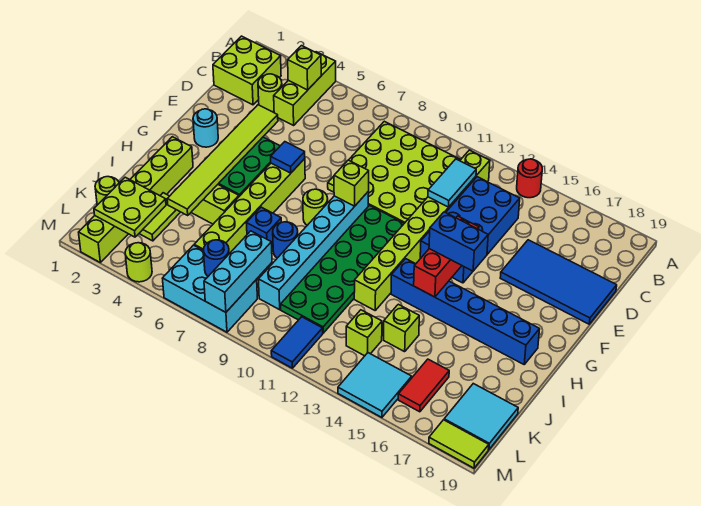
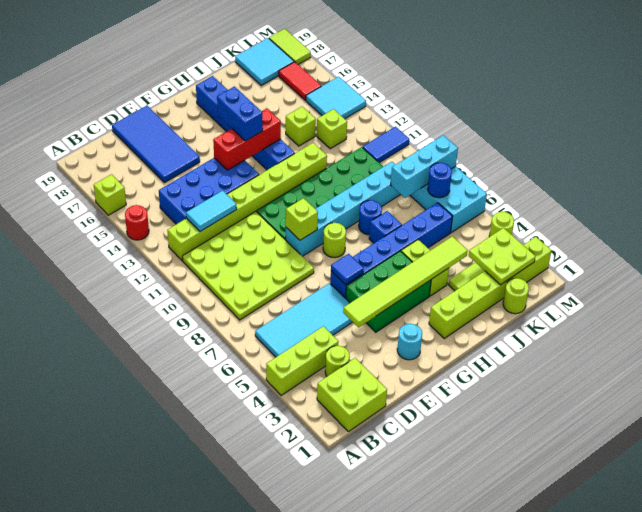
lime brick B4 level 2 -> lime brick A16 level 1
none -> cyan tile B5:E6 level 1
lime brick F6:K6 level 1 -> blue brick F6:K6 level 1
red tile K16:L16 level 1 -> red tile L16:L17 level 1

